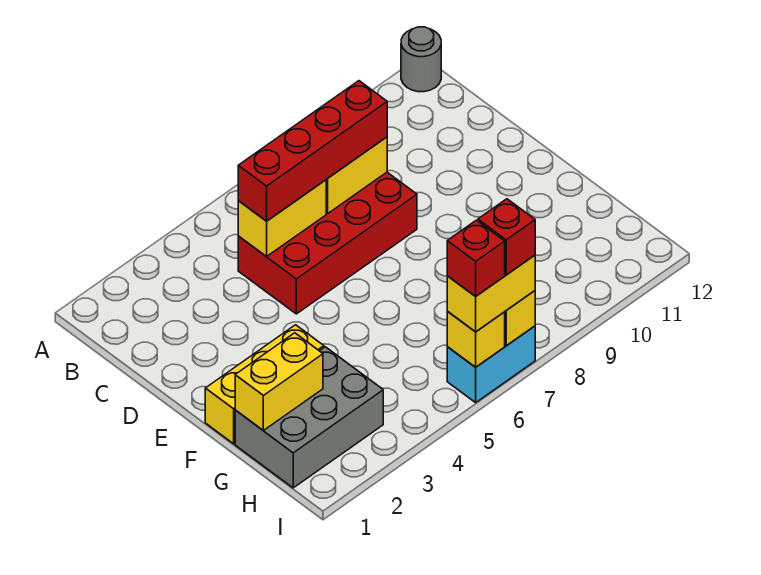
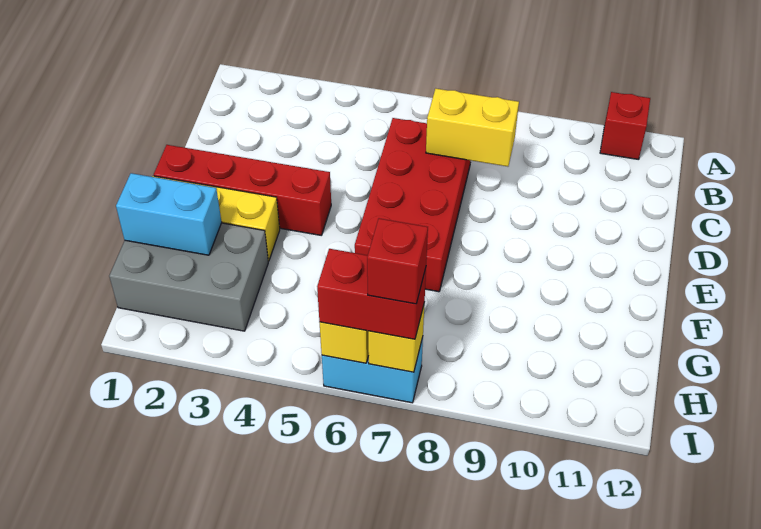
grey round brick A12 level 1 -> none
red brick C5:D8 level 1 -> red brick C6:F7 level 1
yellow brick C5:C6 level 2 -> none
red brick C5:C8 level 3 -> red brick E1:E4 level 1
yellow brick G1:G2 level 2 -> cyan brick G1:G2 level 2
yellow brick I6:I7 level 3 -> red brick I6:I7 level 3
red brick I6 level 4 -> red brick A11 level 1

